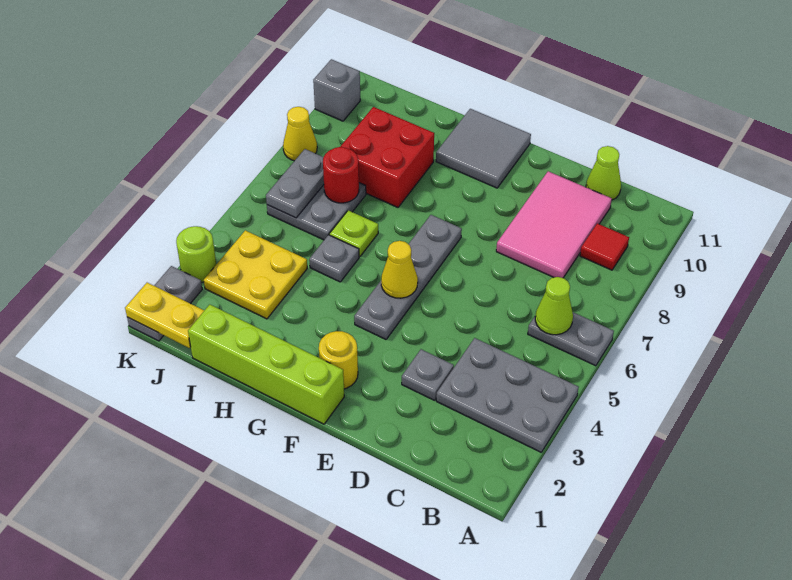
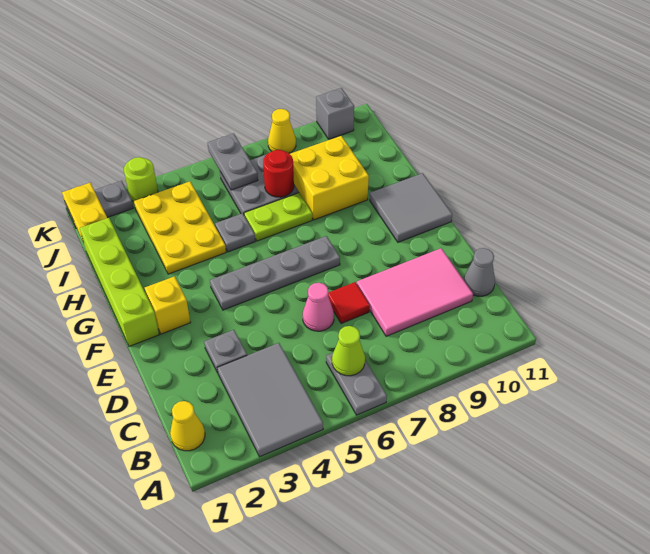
grey plate A3:C4 level 1 -> grey tile A3:C4 level 1
red tile B9 level 1 -> red tile D7 level 1
lime cone C11 level 1 -> grey cone C11 level 1
none -> pink cone D6 level 1
yellow round brick F2 level 1 -> yellow brick F2 level 1
yellow cone F5 level 2 -> yellow cone B1 level 1
lime plate H6 level 1 -> lime plate H6:H7 level 1
red brick H8:I9 level 1 -> yellow brick H8:I9 level 1
yellow plate I3:J4 level 1 -> yellow plate H3:J4 level 1
grey plate J6:J7 level 2 -> grey plate J6:K6 level 2

